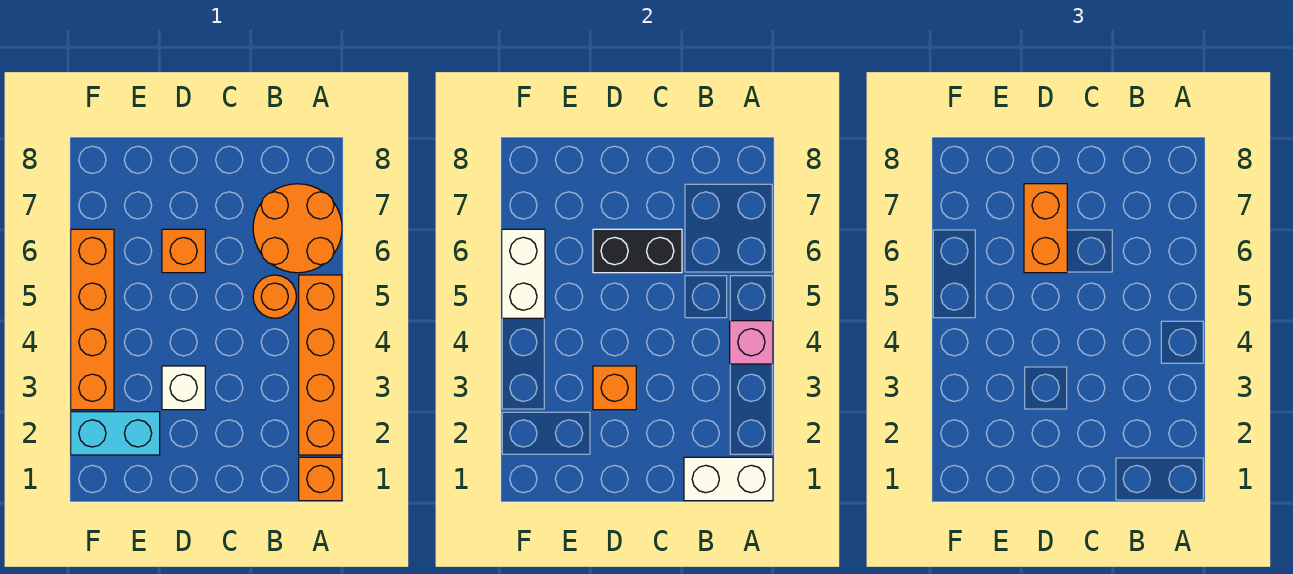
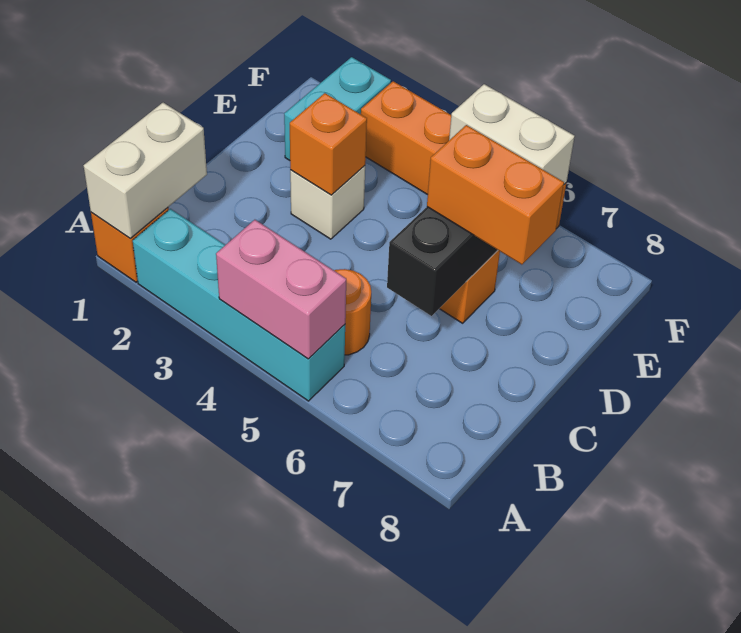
orange brick A2:A5 level 1 -> cyan brick A2:A5 level 1
pink brick A4 level 2 -> pink brick A4:A5 level 2
orange round brick A6:B7 level 1 -> none

